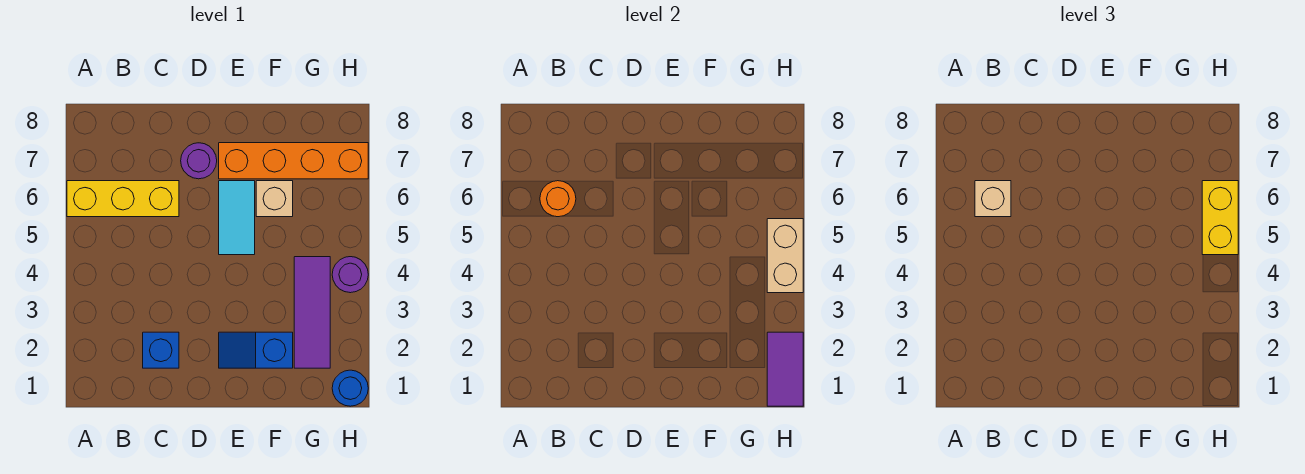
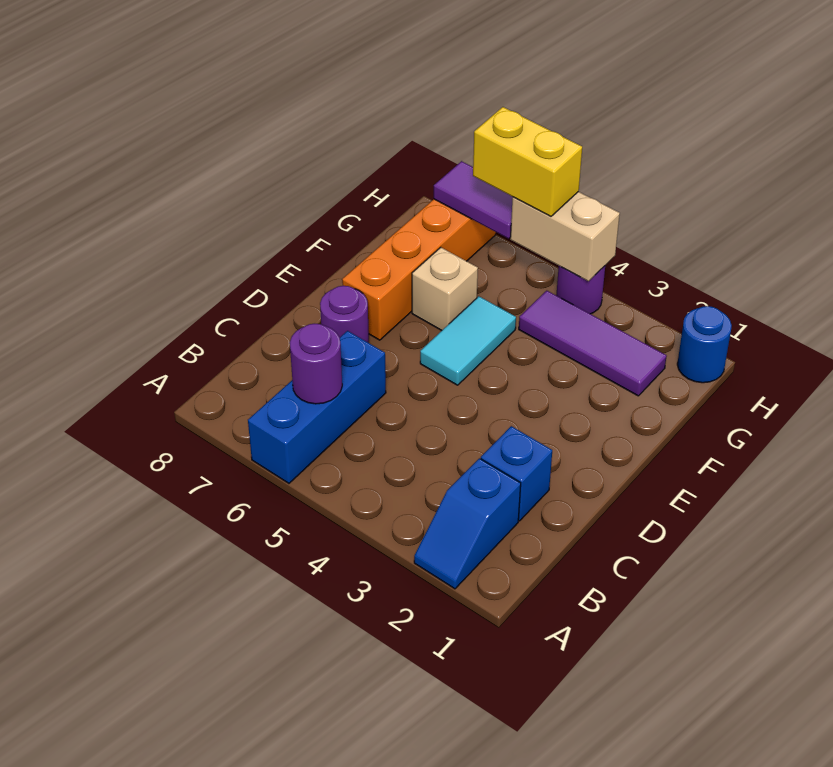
yellow brick A6:C6 level 1 -> blue brick A6:C6 level 1
orange round brick B6 level 2 -> purple round brick B6 level 2
tan brick B6 level 3 -> none
blue slope E2:F2 level 1 top F -> blue slope A2:B2 level 1 top B
cyan tile E5:E6 level 1 -> cyan tile E5:F5 level 1
purple tile H1:H2 level 2 -> purple tile H6:H7 level 2

